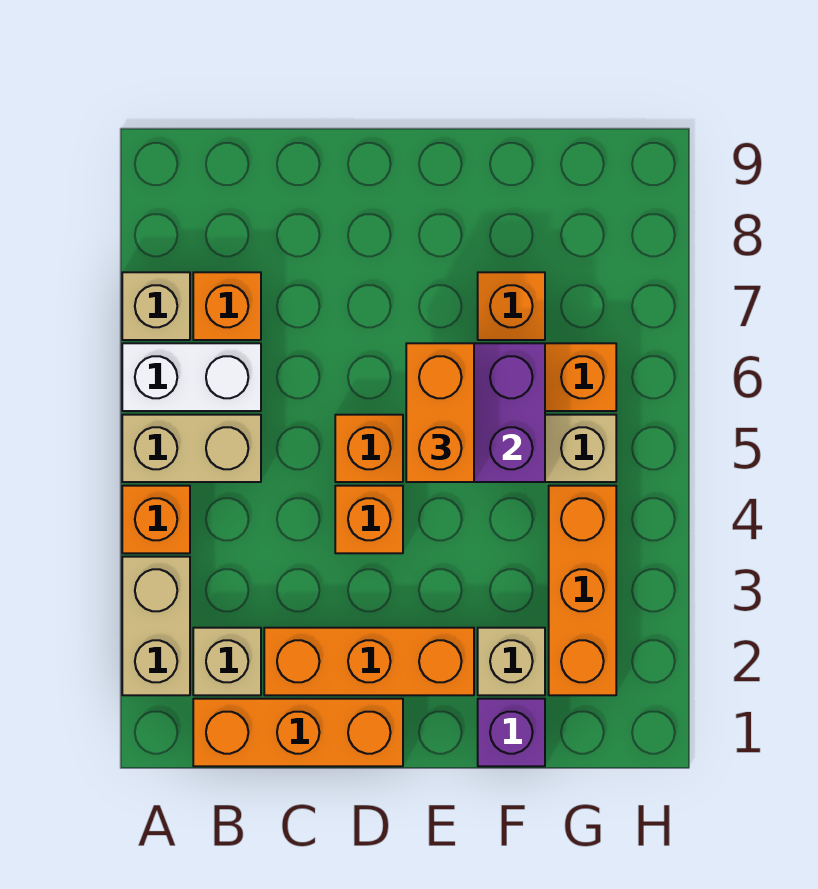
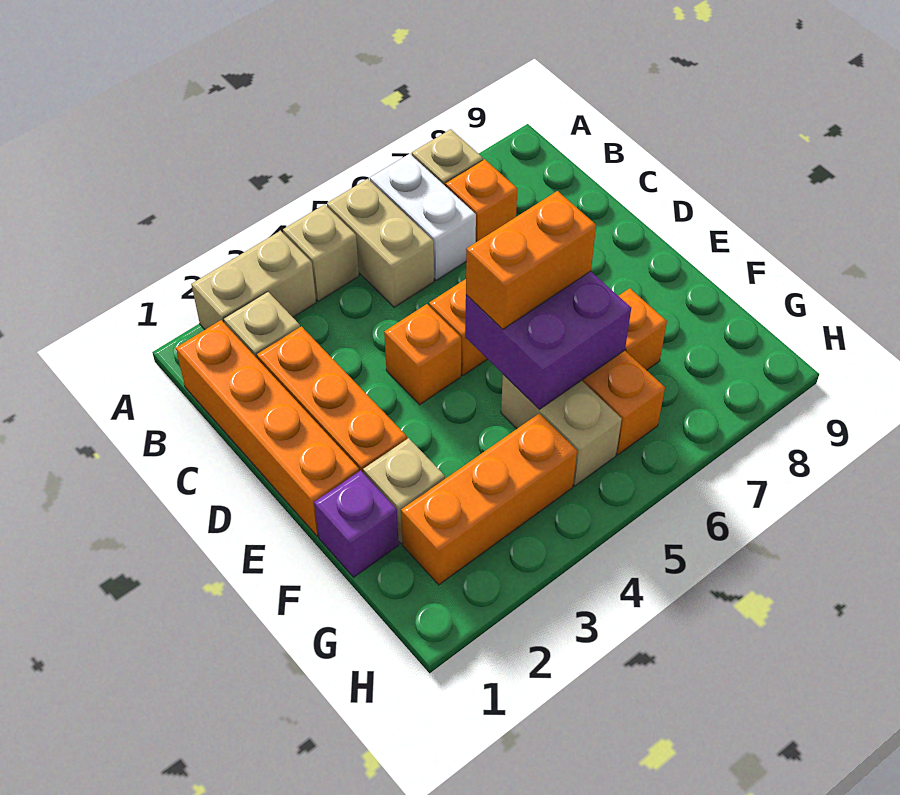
orange brick A4 level 1 -> tan brick A4 level 1
orange brick B1:D1 level 1 -> orange brick B1:E1 level 1

